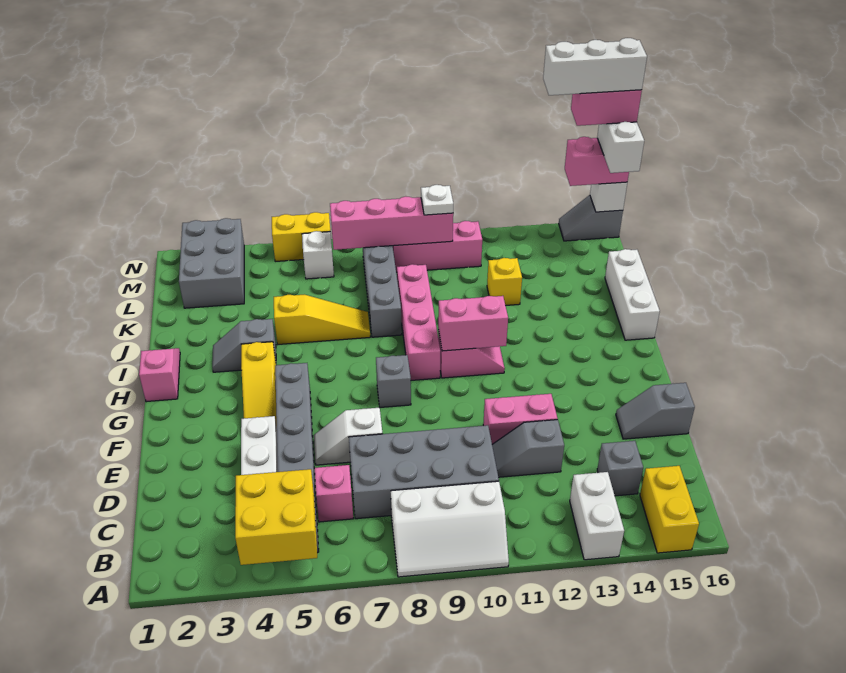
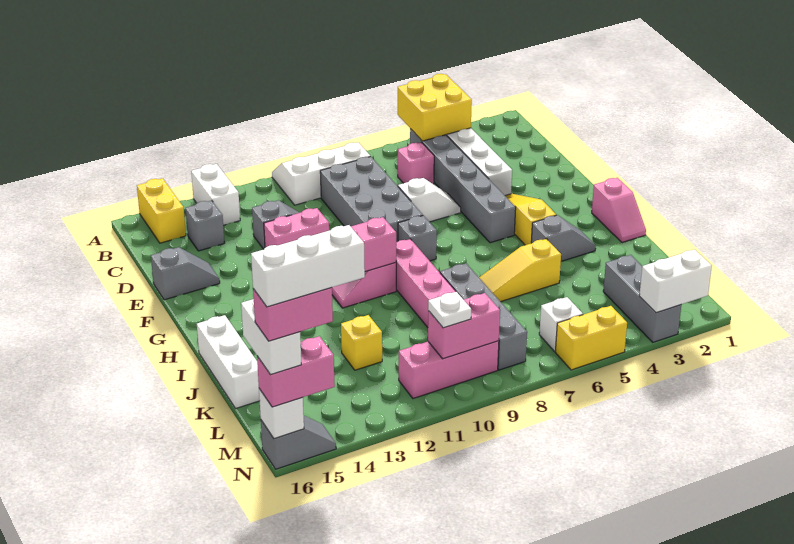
grey brick C7:D10 level 1 -> grey brick C8:F9 level 1
grey brick L2:N3 level 1 -> grey brick L3:N3 level 1
pink brick M7:M10 level 2 -> pink brick M9:M10 level 2
none -> white brick N2:N3 level 2

